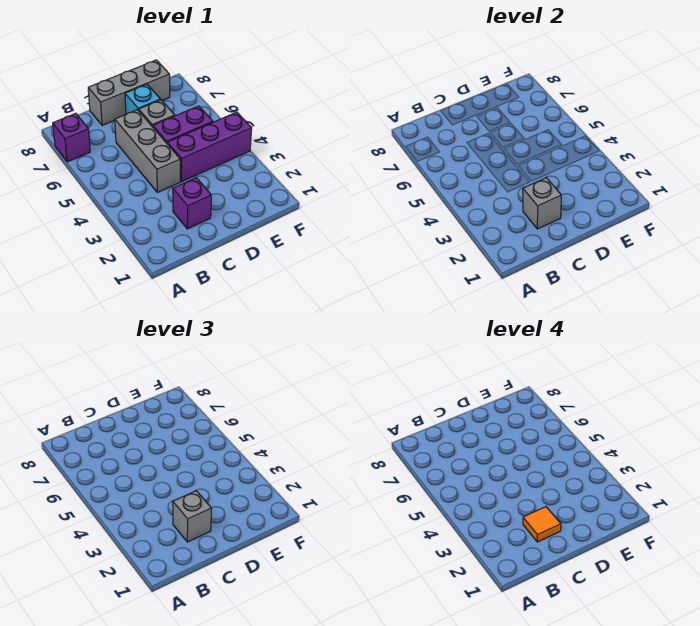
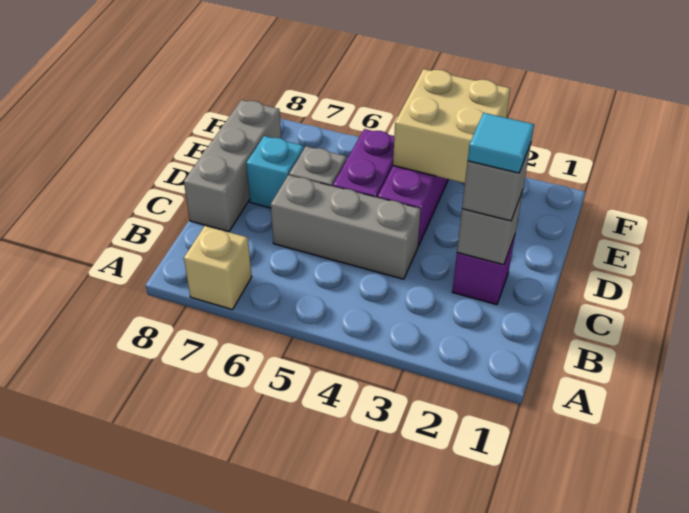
purple brick A7 level 1 -> tan brick A7 level 1
orange tile C2 level 4 -> cyan tile C2 level 4
none -> tan brick E3:F4 level 2

